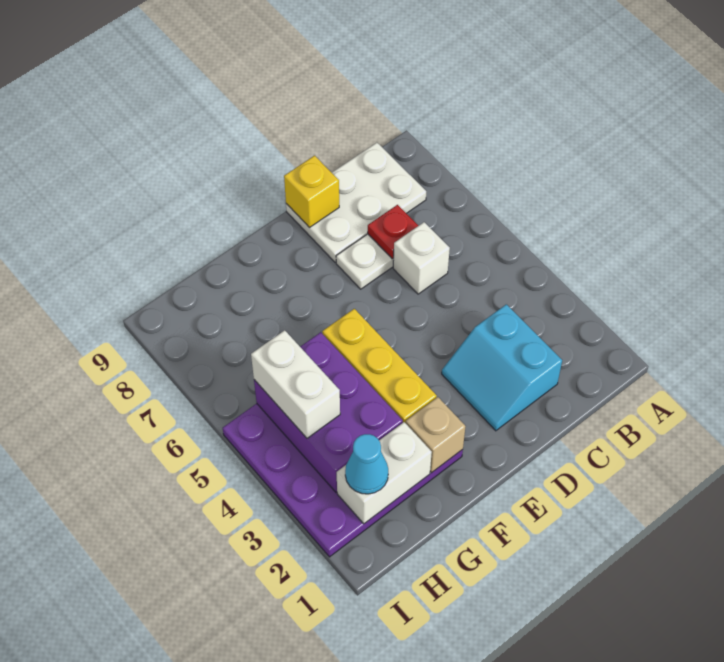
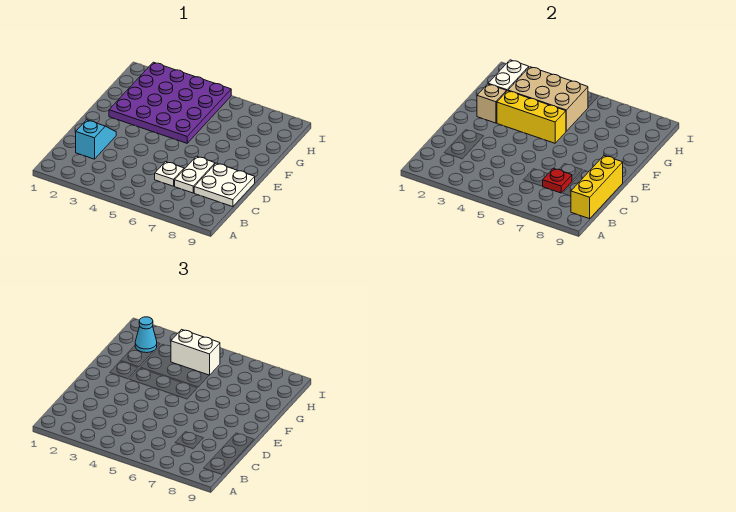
white plate B8:D9 level 1 -> white plate C8:D9 level 1
cyan slope C2:D3 level 1 top C -> cyan slope C2:D2 level 1 top C
white brick C6 level 1 -> white plate C6 level 1
yellow brick D9 level 2 -> yellow brick B9:D9 level 2
purple brick G3:H5 level 2 -> tan brick G3:H5 level 2

